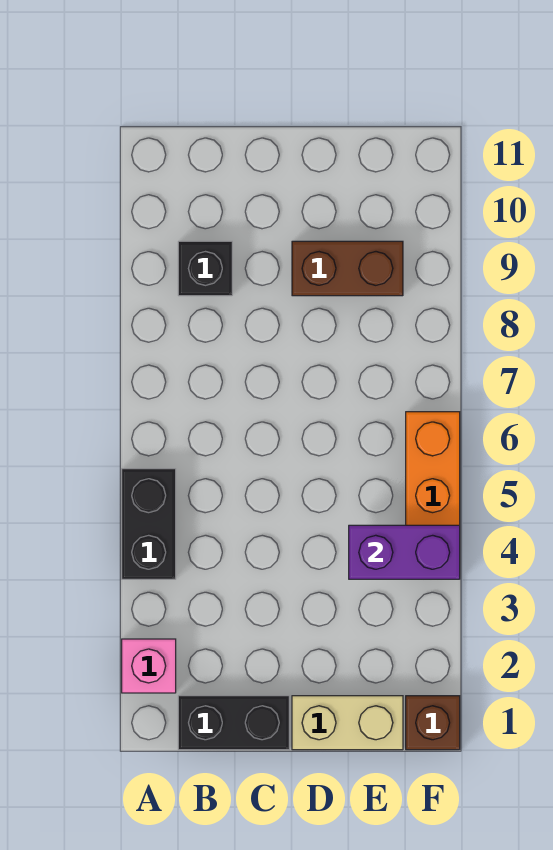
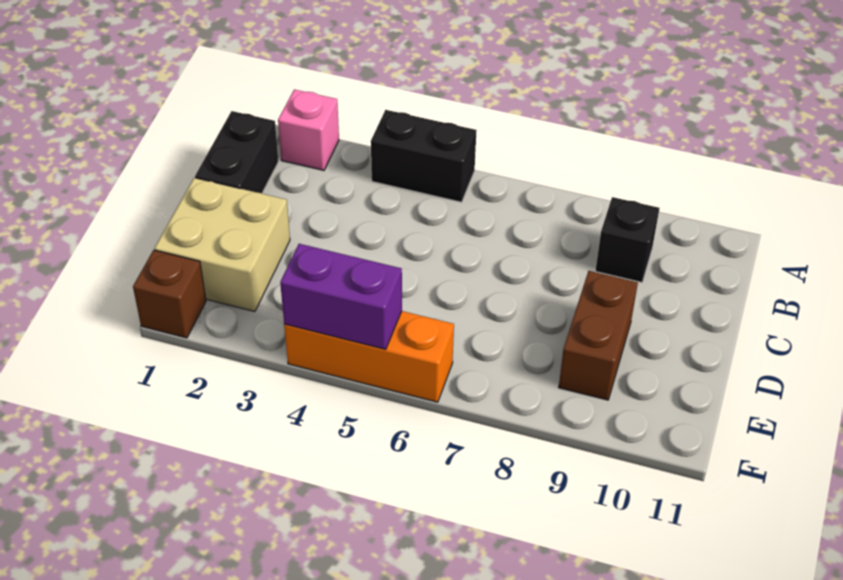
tan brick D1:E1 level 1 -> tan brick D1:E2 level 1
purple brick E4:F4 level 2 -> purple brick F4:F5 level 2

